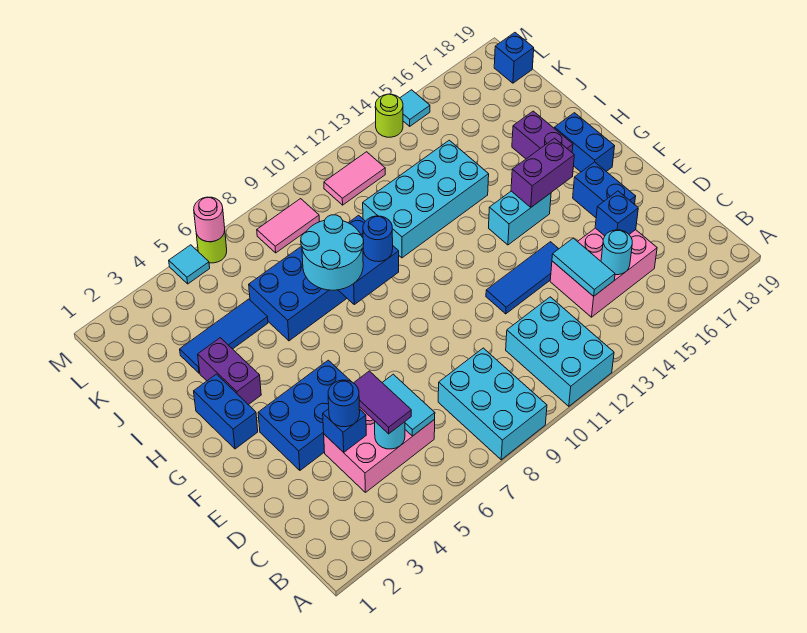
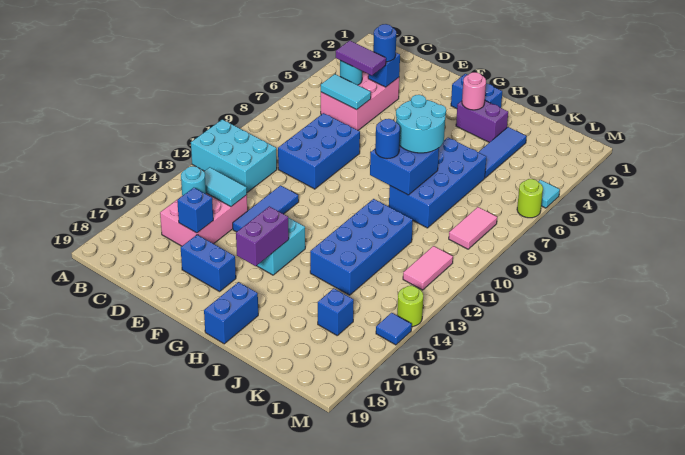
cyan brick A8:C9 level 1 -> none
blue brick E3:F5 level 1 -> blue brick D8:E10 level 1
blue brick G18:H18 level 1 -> blue brick H18:H19 level 1
purple brick H17:I17 level 1 -> none
cyan brick I11:J14 level 1 -> blue brick I11:J14 level 1
blue brick L19 level 1 -> blue brick K16 level 1
pink round brick M6 level 2 -> pink round brick H3 level 2
cyan tile M15 level 1 -> blue tile M15 level 1

